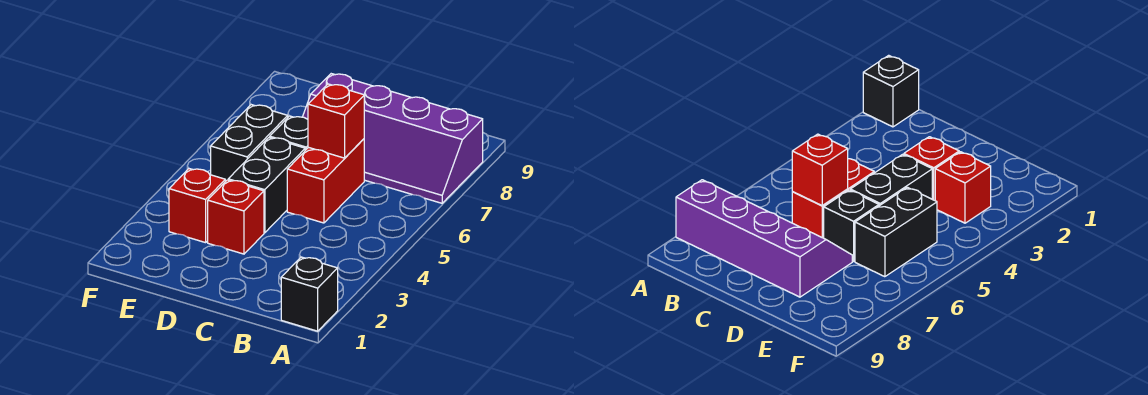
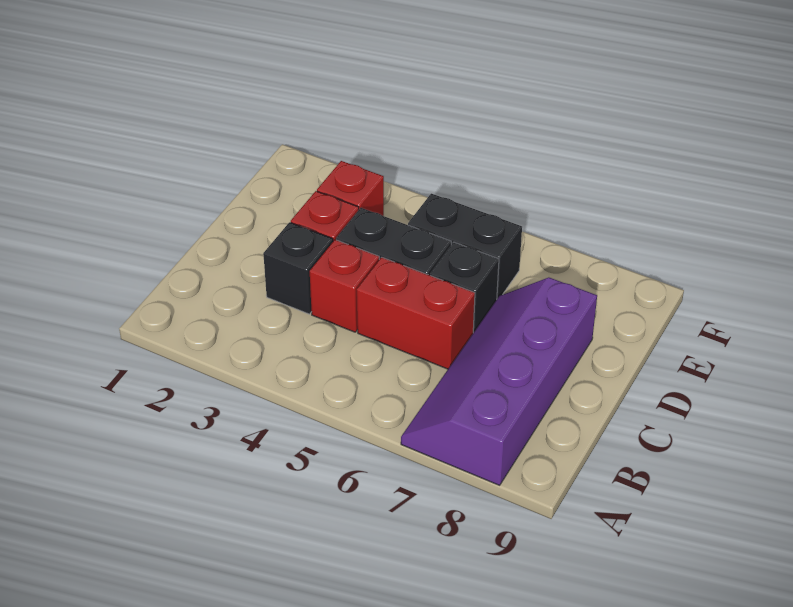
black brick A1 level 1 -> black brick C3 level 1
red brick C6 level 2 -> red brick C4 level 1

